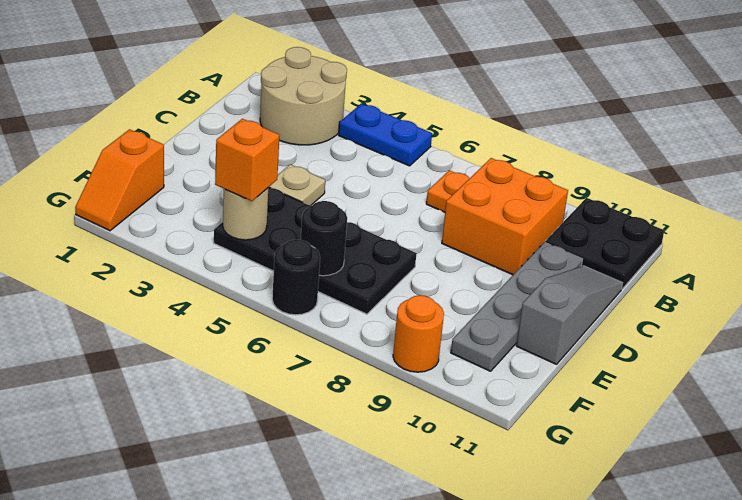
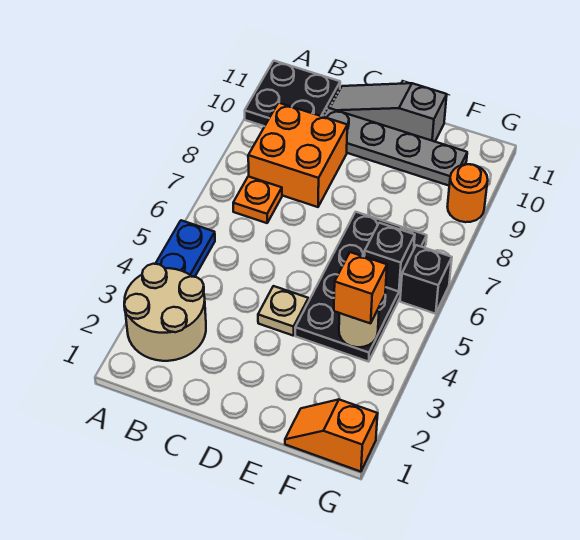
orange slope F1:G1 level 1 top F -> orange slope F1:G1 level 1 top G
black round brick F6 level 2 -> black brick F6 level 2
black round brick G6 level 1 -> black brick G6 level 1

